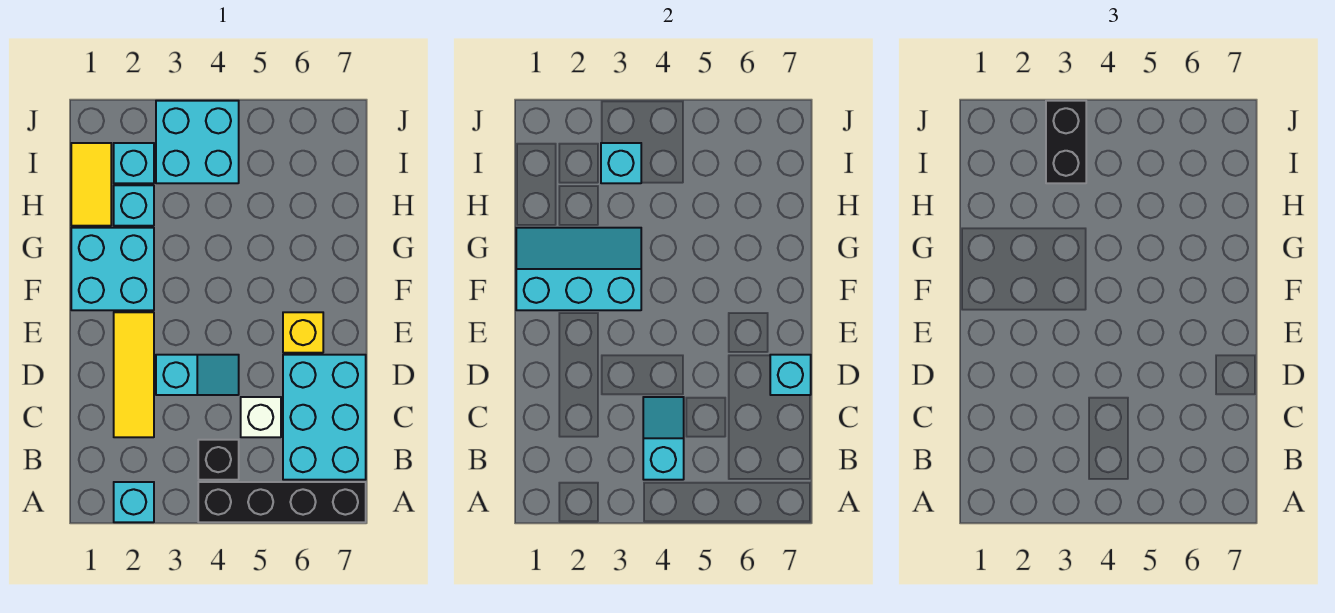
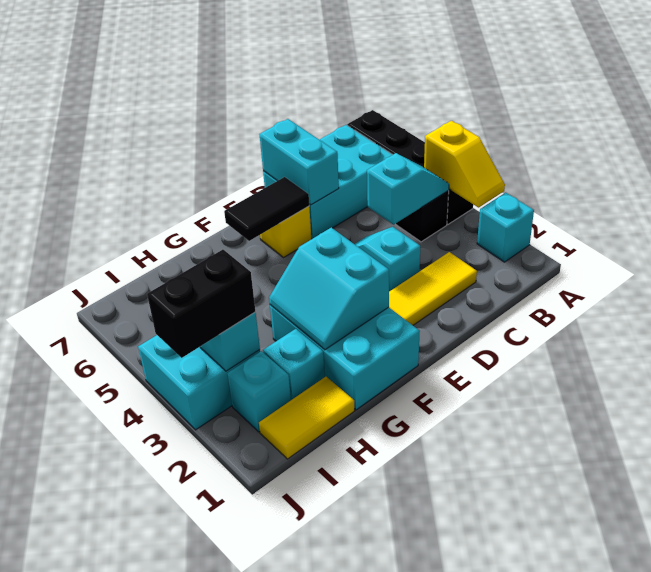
none -> yellow slope A3:A4 level 2 top 4
cyan slope B4:C4 level 2 top B -> cyan slope B4:C4 level 2 top C
white brick C5 level 1 -> none
cyan brick D7 level 2 -> cyan brick D6:D7 level 2
none -> black tile E6:F6 level 2
cyan brick F1:G2 level 1 -> cyan brick F1:G3 level 1
cyan slope F1:G3 level 2 top F -> cyan slope F2:G3 level 2 top F

